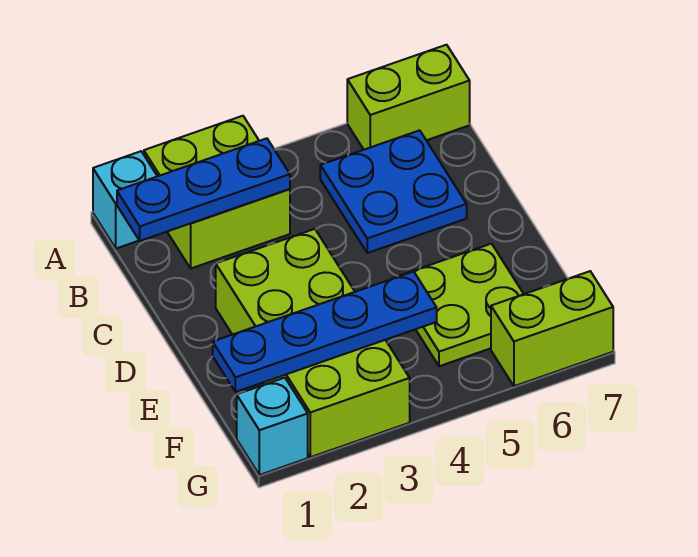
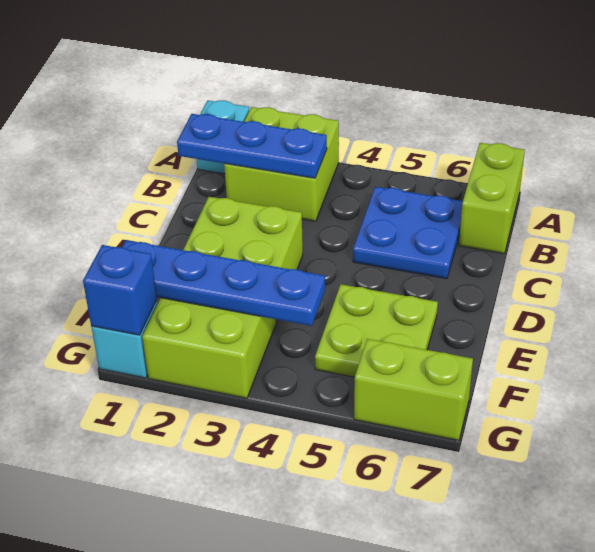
lime brick A6:A7 level 1 -> lime brick A7:B7 level 1
none -> blue brick G1 level 2

